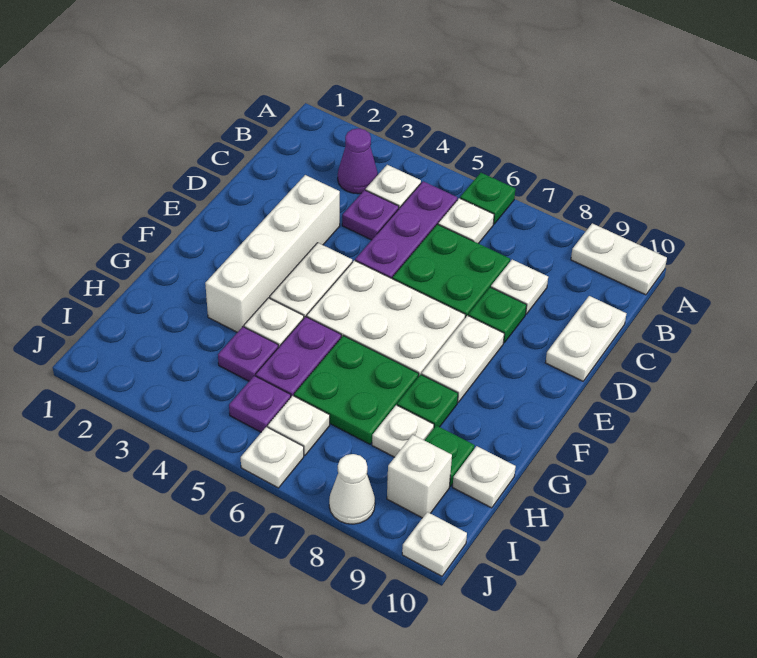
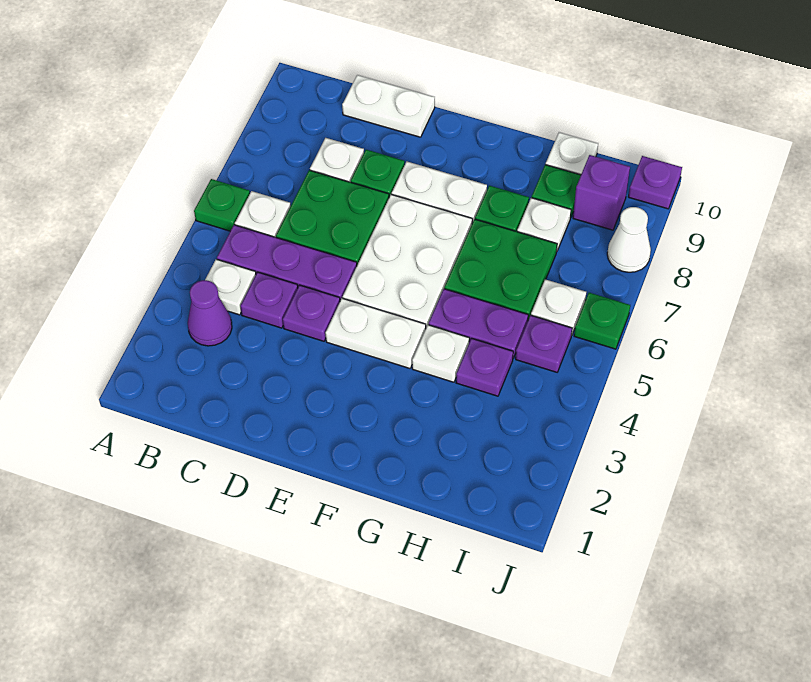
white plate A9:A10 level 1 -> none
white brick D3:G3 level 1 -> none
none -> purple plate D4 level 1
white brick I9 level 1 -> purple brick I9 level 1
white plate J6 level 1 -> green plate J6 level 1
white plate J10 level 1 -> purple plate J10 level 1

